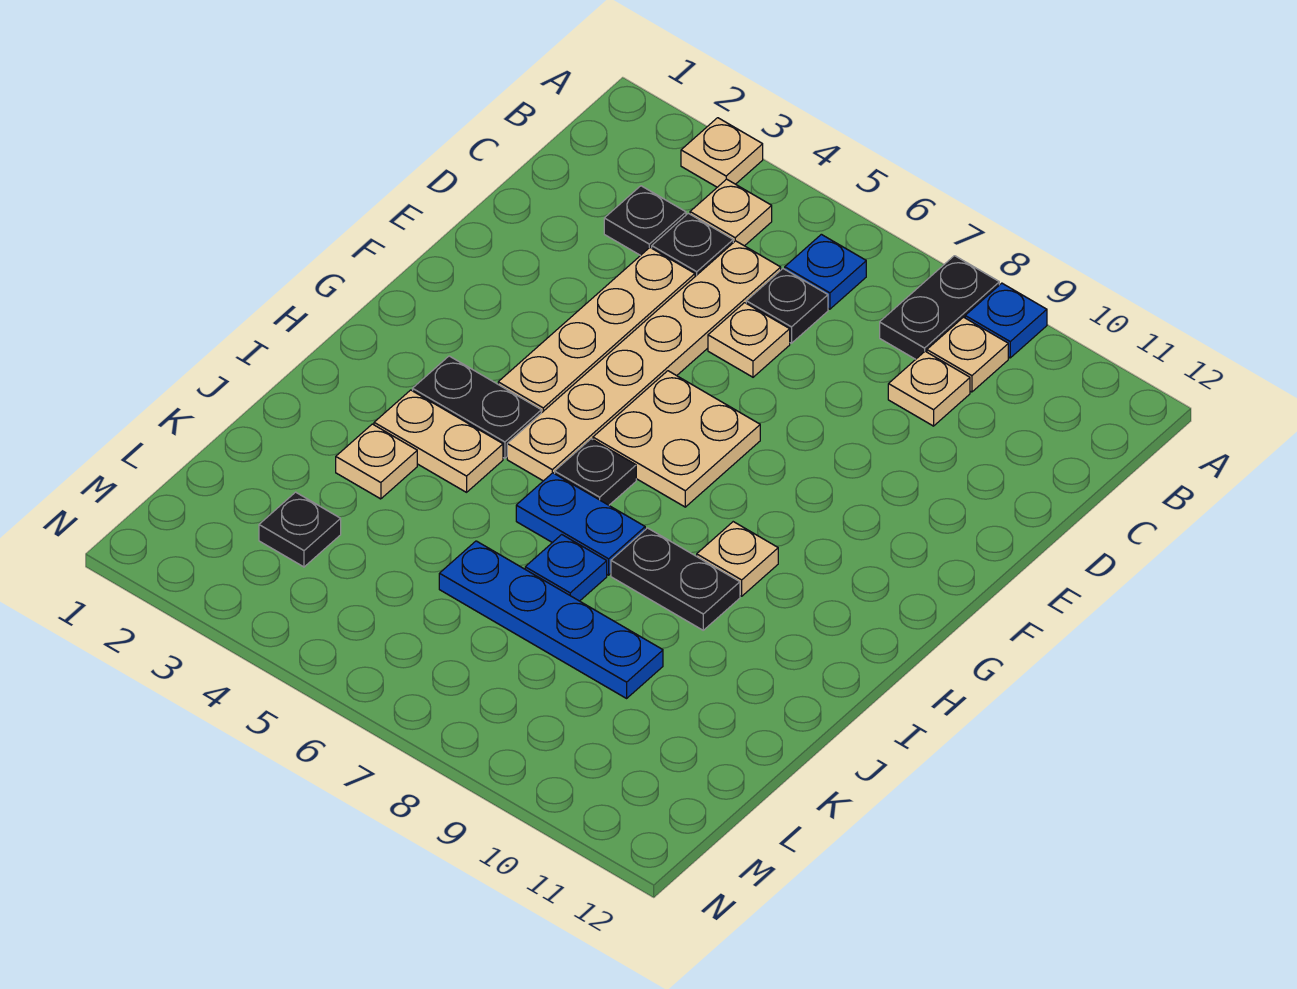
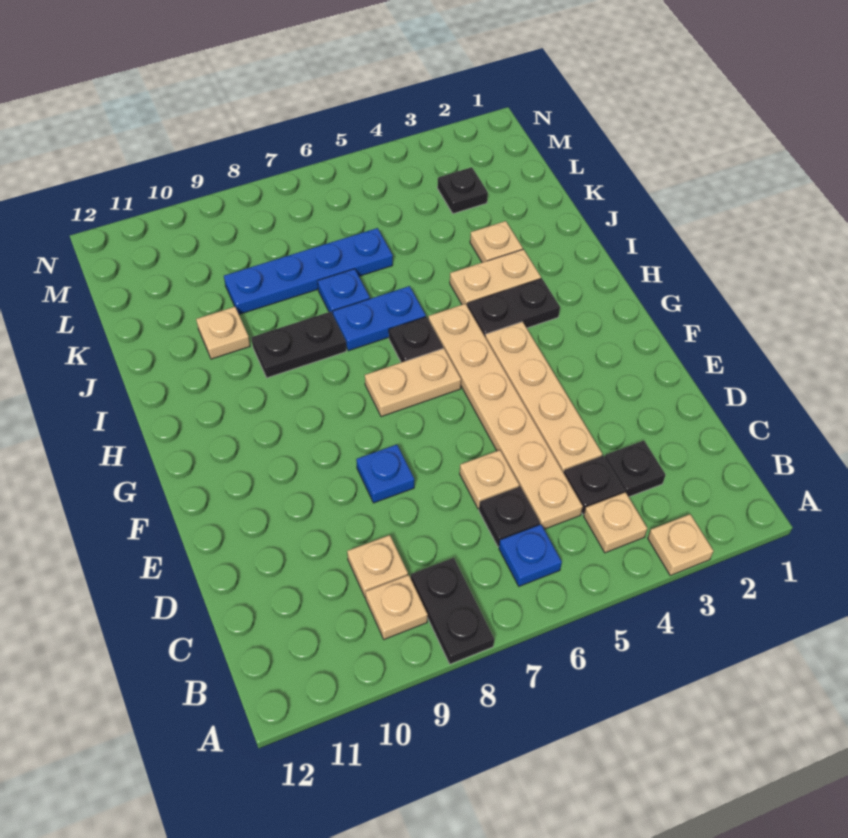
blue plate A9 level 1 -> blue plate E8 level 1
tan plate F6:G7 level 1 -> tan plate G6:G7 level 1
tan plate H9 level 1 -> tan plate J10 level 1

